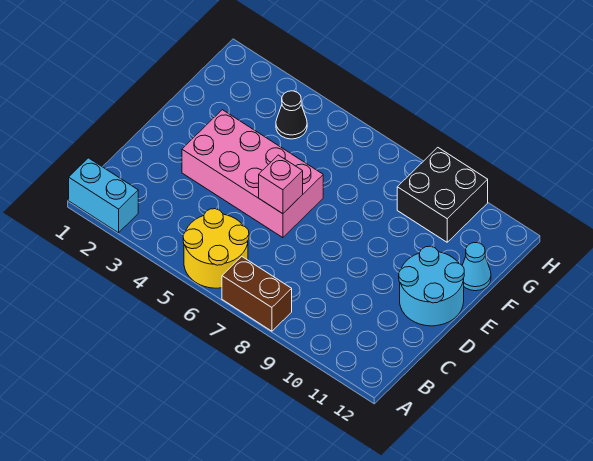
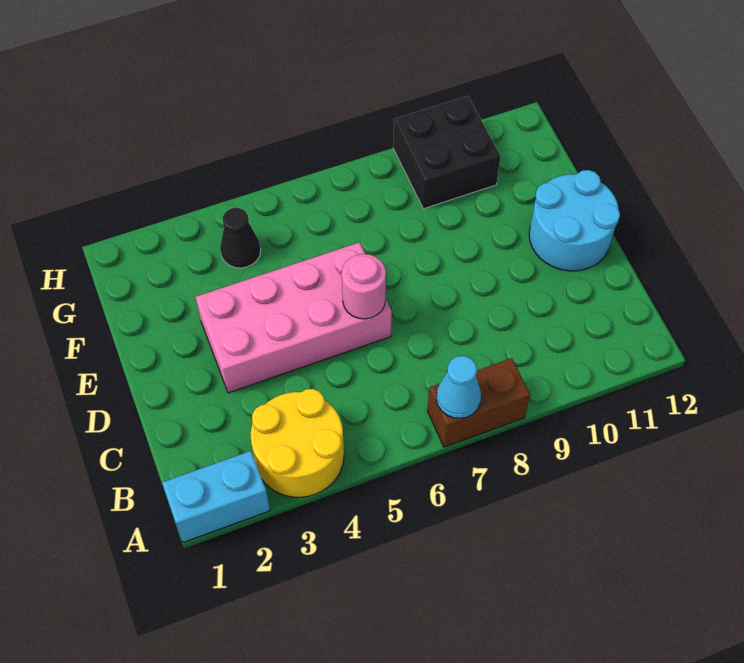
yellow round brick A5:B6 level 1 -> yellow round brick A3:B4 level 1
pink brick D6 level 2 -> pink round brick D6 level 2
cyan cone F12 level 1 -> cyan cone A7 level 2

